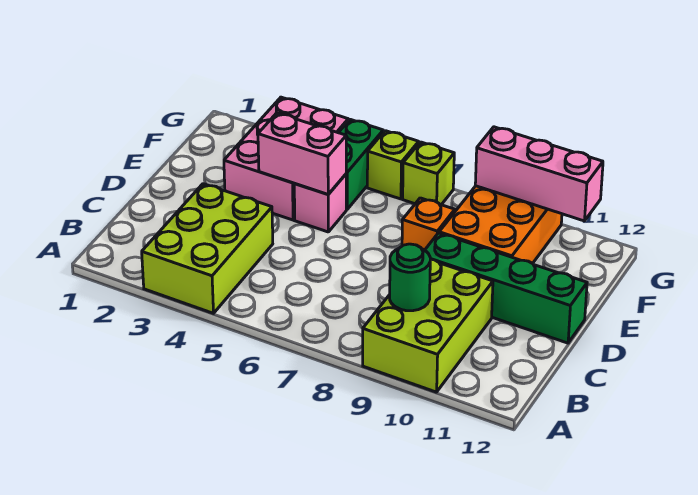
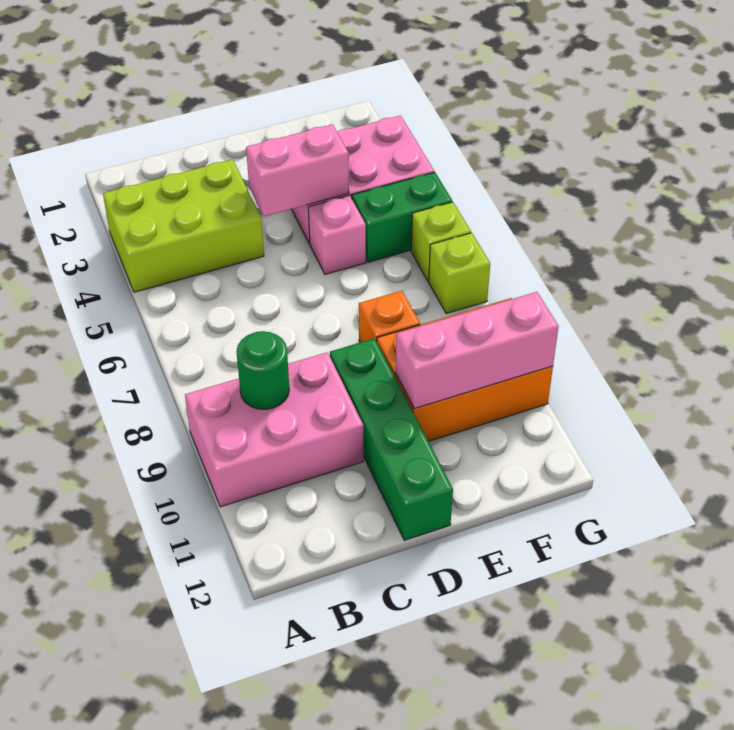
lime brick A9:C10 level 1 -> pink brick A9:C10 level 1
pink brick E4:E5 level 2 -> pink brick D4:E4 level 2
pink brick G9:G11 level 2 -> pink brick E10:G10 level 2

